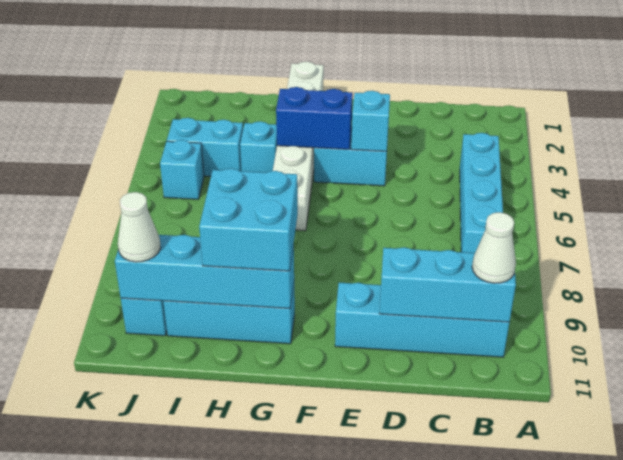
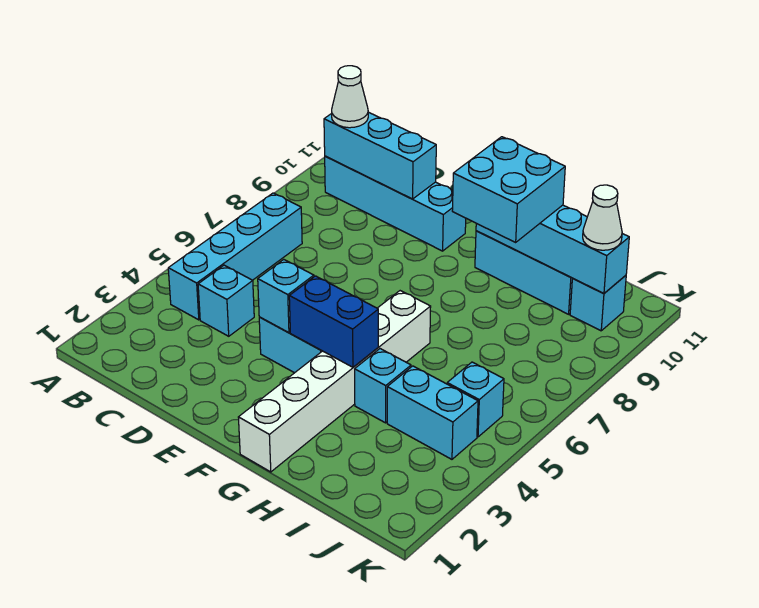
none -> cyan brick C4 level 1

